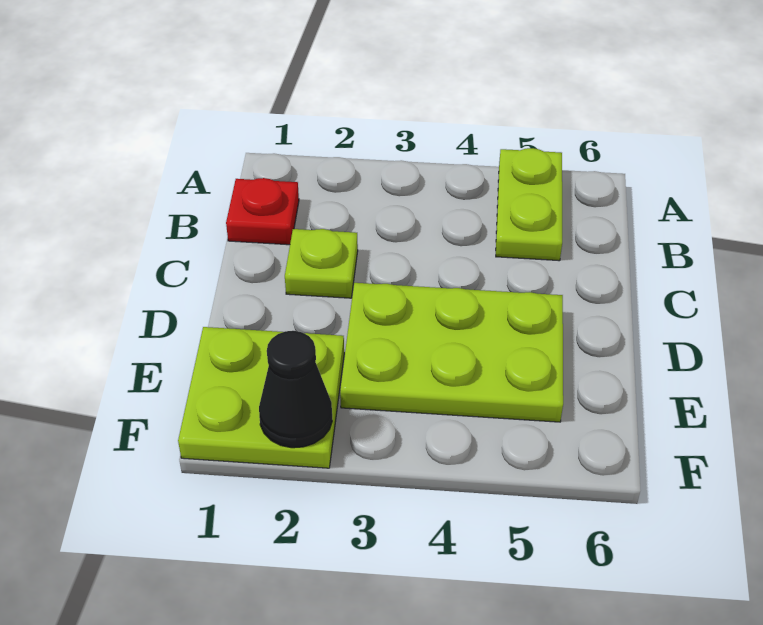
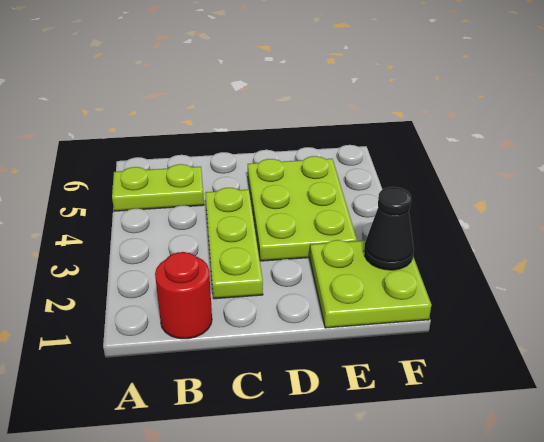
red plate B1 level 1 -> red round brick B1 level 1
lime plate C2 level 1 -> lime plate C2:C4 level 1

